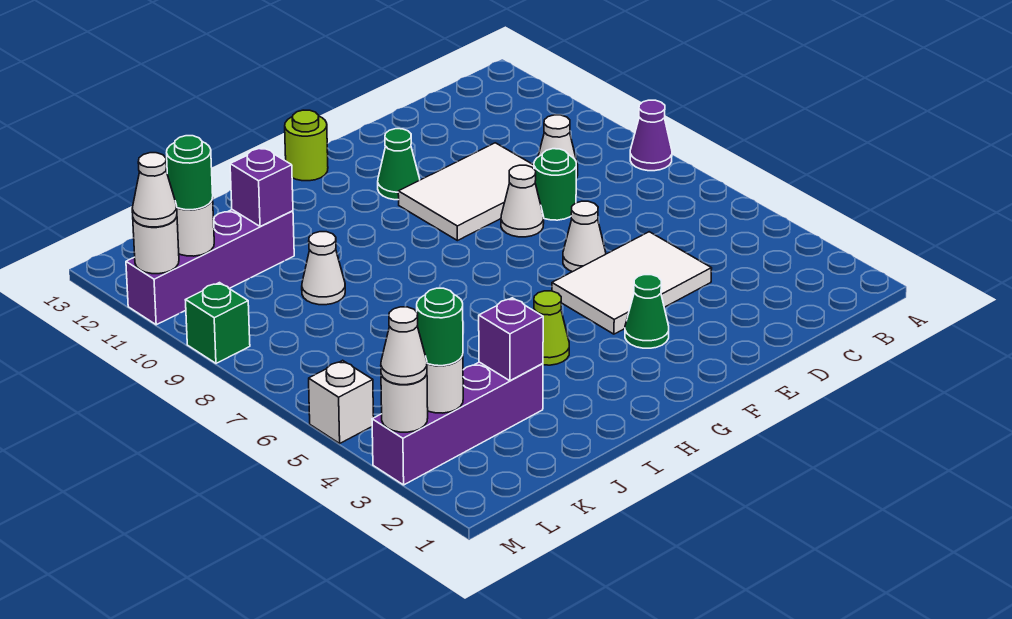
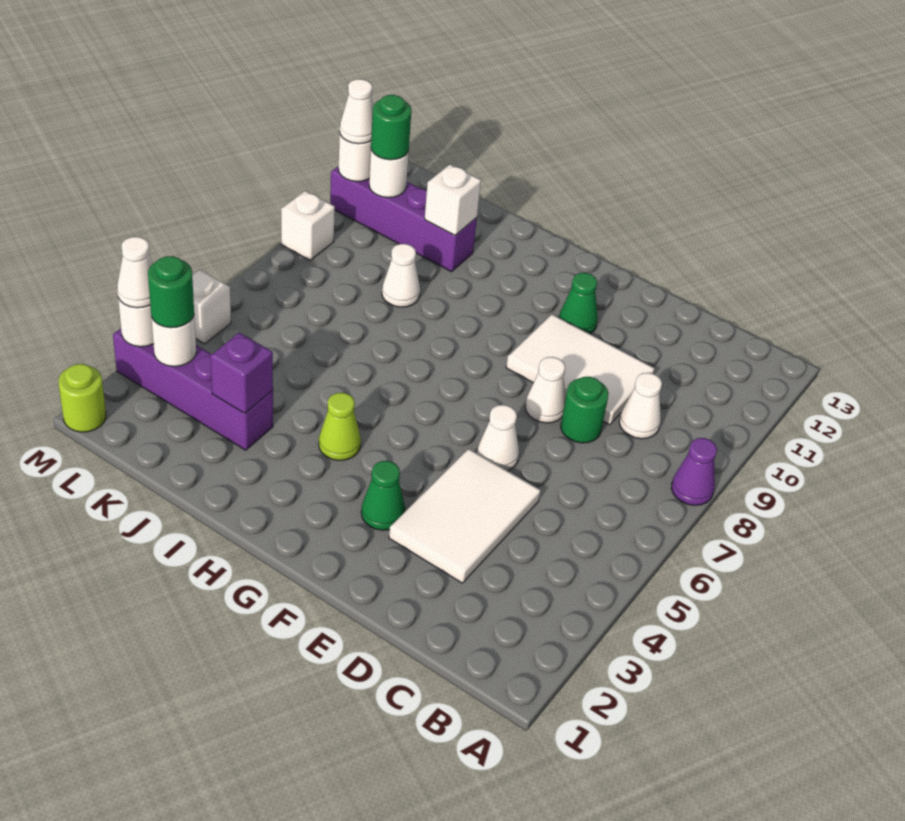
white tile D4:F5 level 1 -> white tile D3:E5 level 1
lime round brick G13 level 1 -> lime round brick M1 level 1
purple brick J11 level 2 -> white brick J11 level 2
green brick M9 level 1 -> white brick M9 level 1

